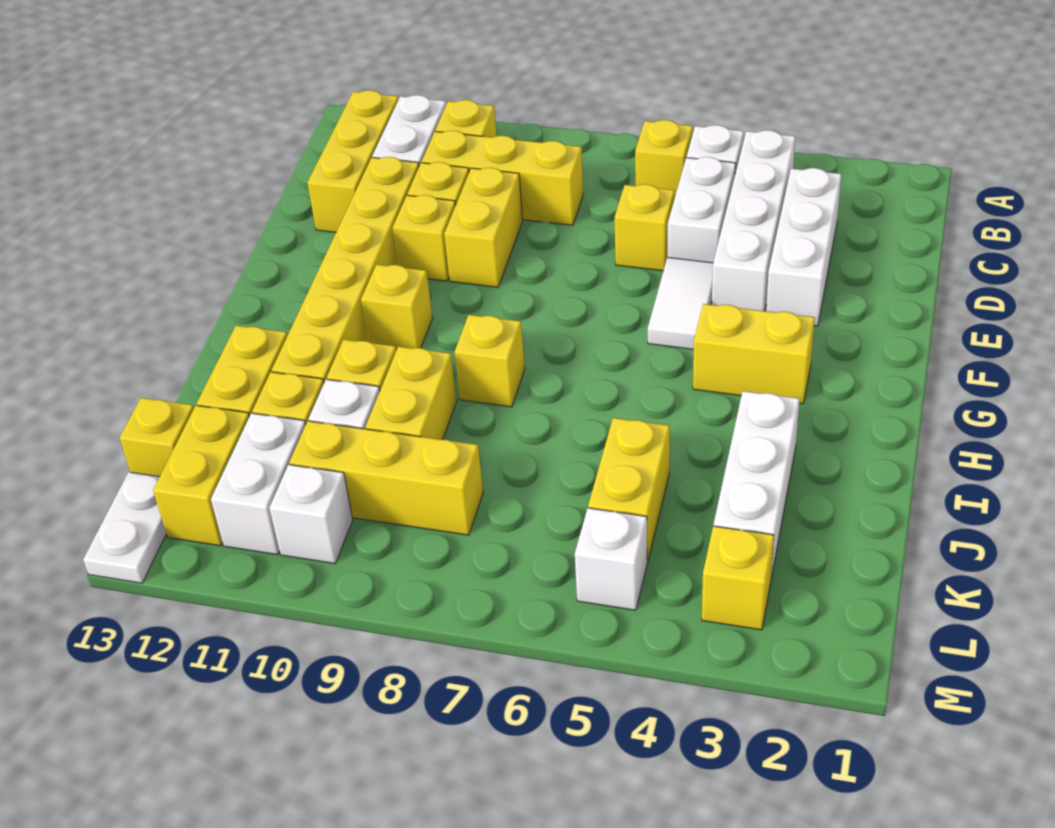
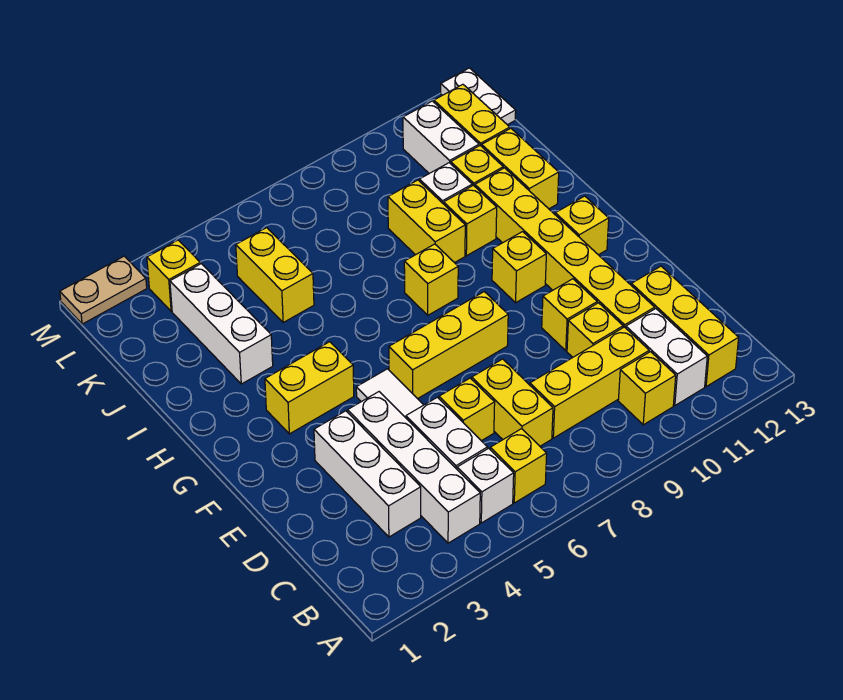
yellow brick D9:E9 level 1 -> yellow brick C7:D7 level 1
yellow brick K8:K10 level 1 -> yellow brick F6:F8 level 1
yellow brick K13 level 1 -> yellow brick G12 level 1
white brick L5 level 1 -> none
white brick L10 level 1 -> none
none -> tan plate M1:M2 level 1

